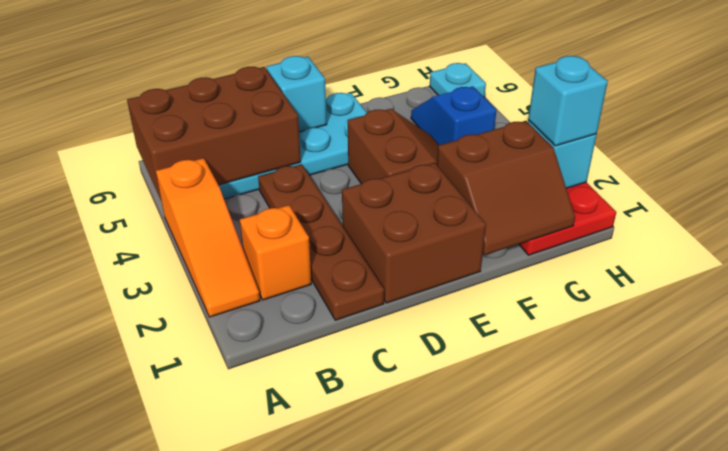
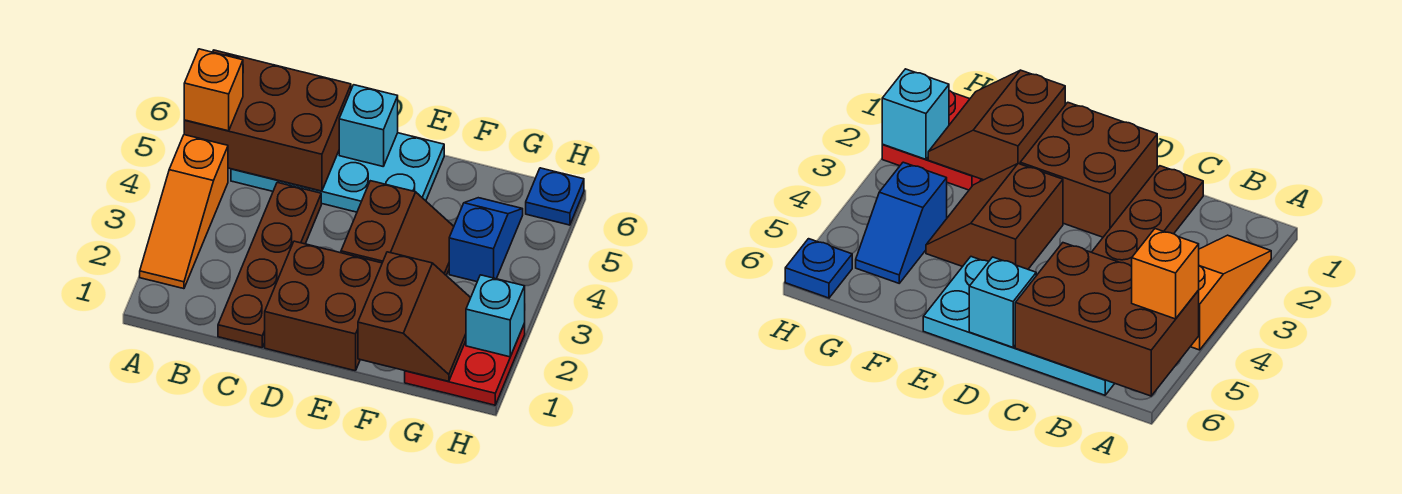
orange brick B2 level 1 -> orange brick A5 level 3
brown slope F1:G2 level 2 top 2 -> brown slope F1:G2 level 2 top F
cyan brick H2 level 3 -> none
cyan plate H6 level 1 -> blue plate H6 level 1

